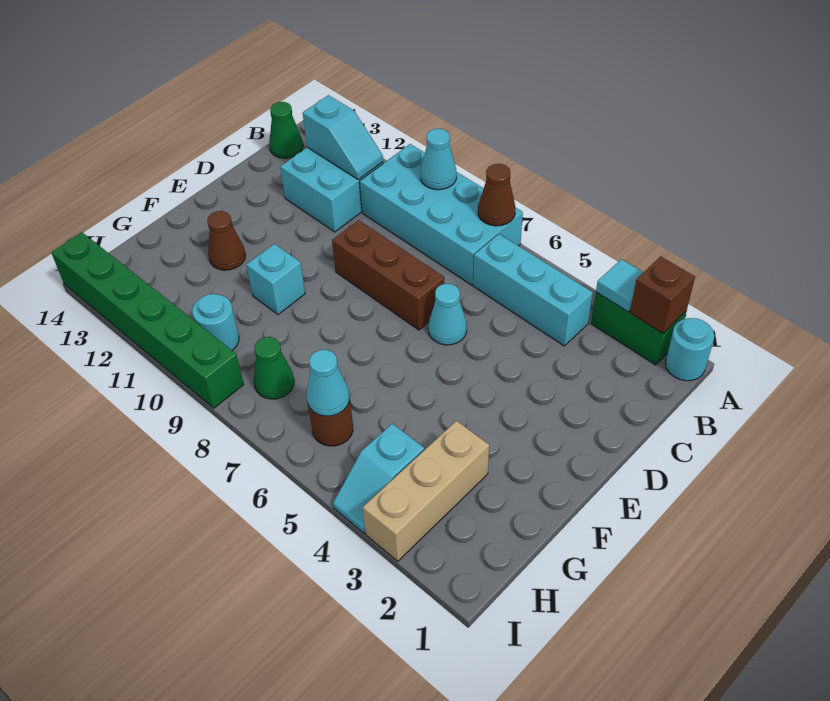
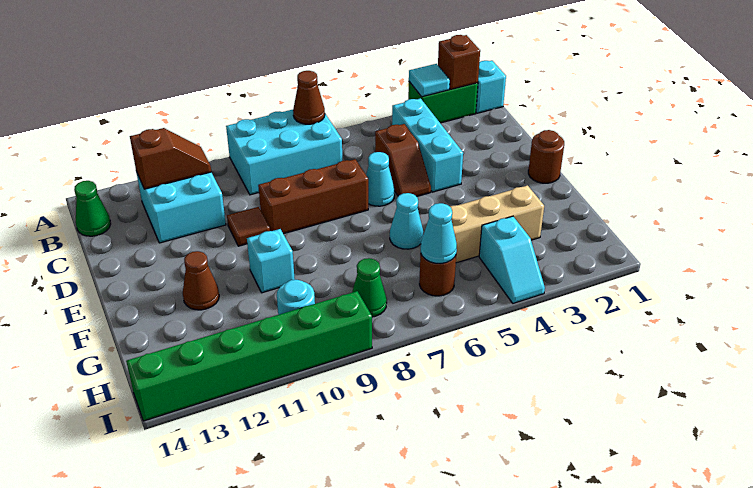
cyan round brick A1 level 1 -> cyan brick A1 level 1
cyan brick A7:B10 level 1 -> cyan brick A7:B9 level 1
cyan cone A9 level 2 -> cyan cone F6 level 1
cyan brick B4:B6 level 1 -> cyan brick B4:D4 level 1
cyan slope B11:B12 level 2 top 12 -> brown slope B11:B12 level 2 top 12
none -> brown slope C5:D5 level 1 top C
none -> brown tile D10 level 1
none -> brown round brick E1 level 1
tan brick G3:I3 level 1 -> tan brick G3:G5 level 1

